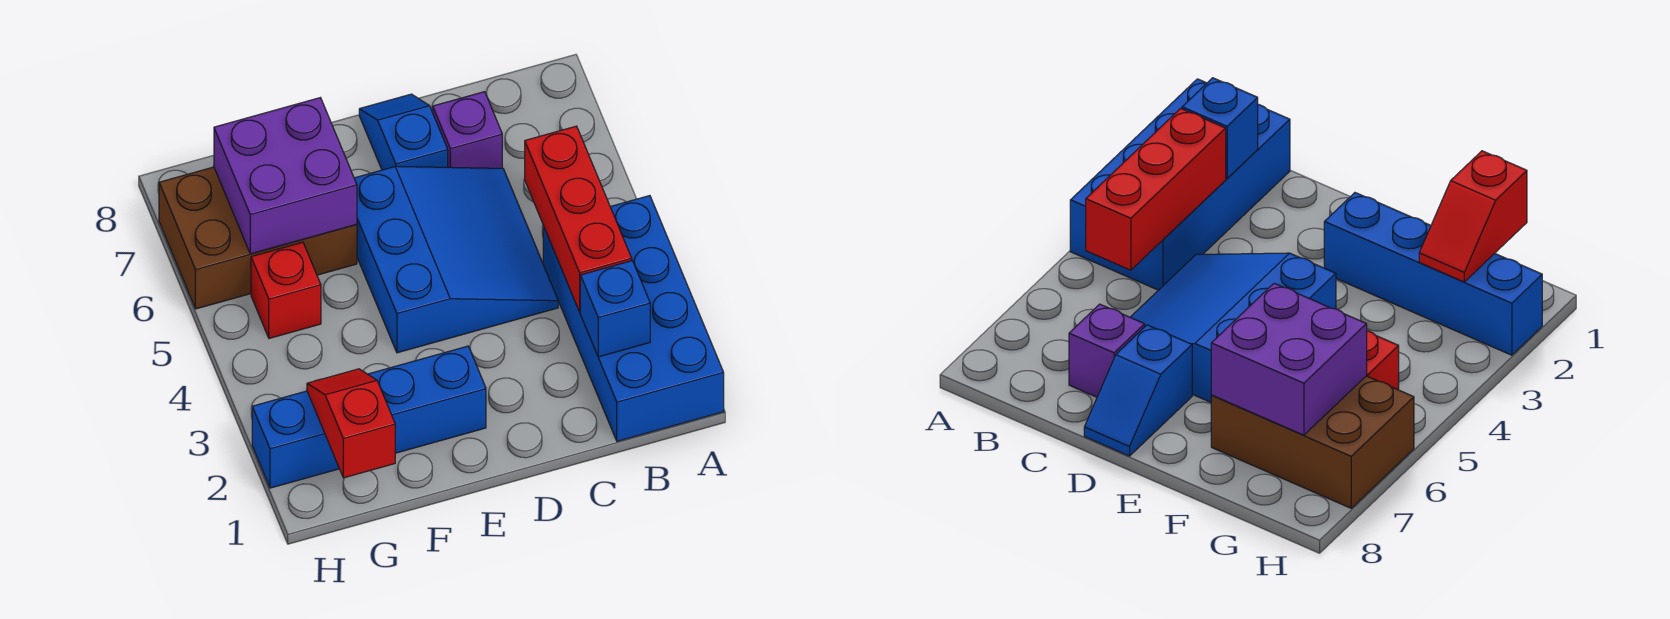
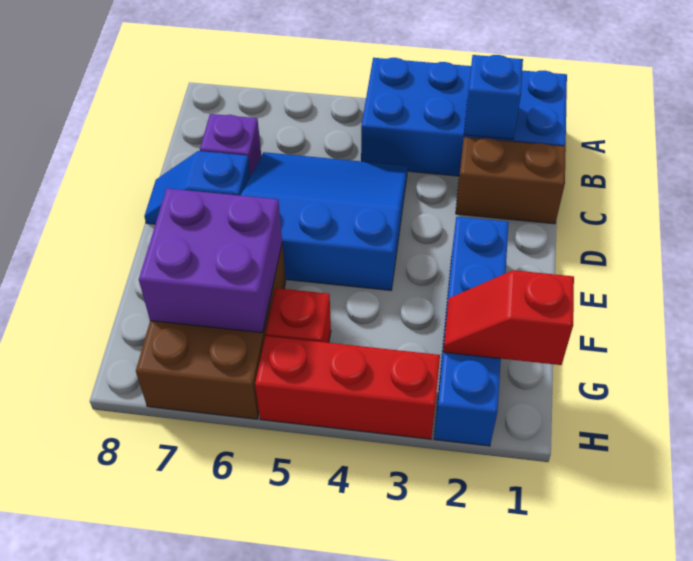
red brick B3:B5 level 2 -> red brick H3:H5 level 1
none -> brown brick C1:C2 level 1

